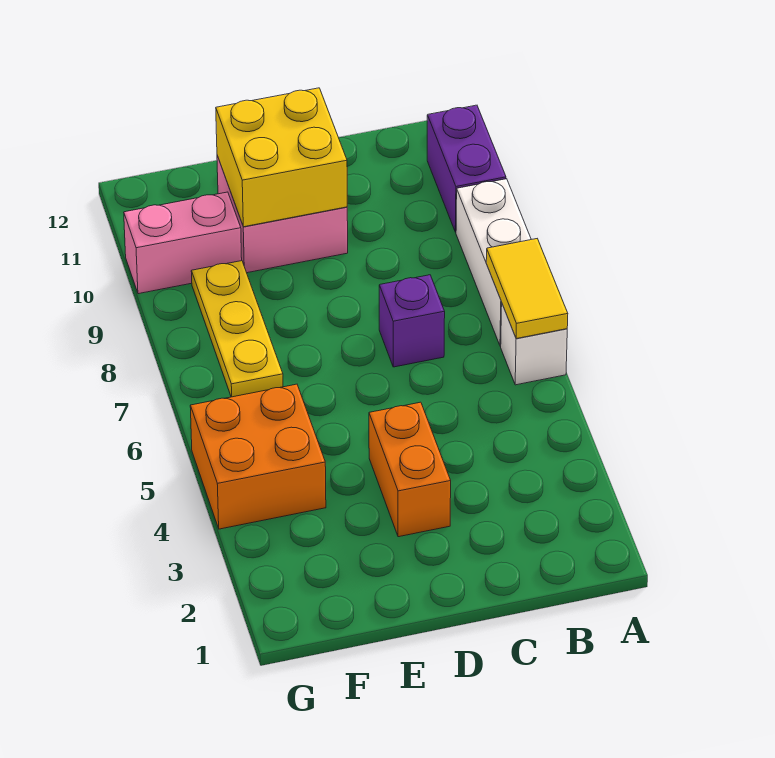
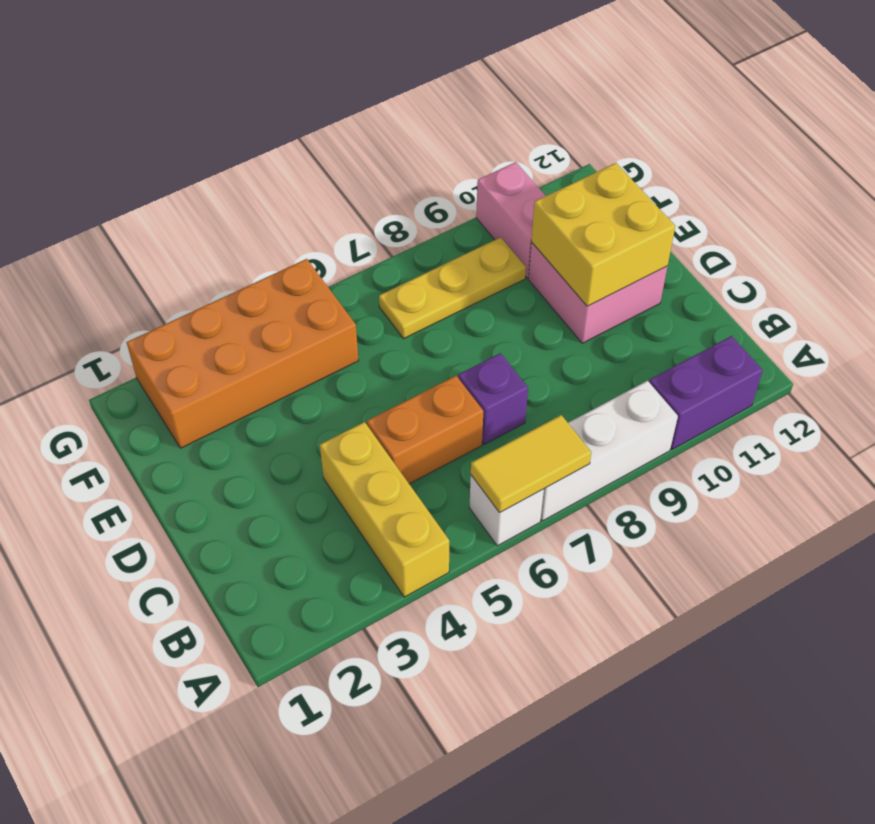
none -> yellow brick A4:C4 level 1
orange brick D3:D4 level 1 -> orange brick C5:C6 level 1
orange brick F4:G5 level 1 -> orange brick F2:G5 level 1

